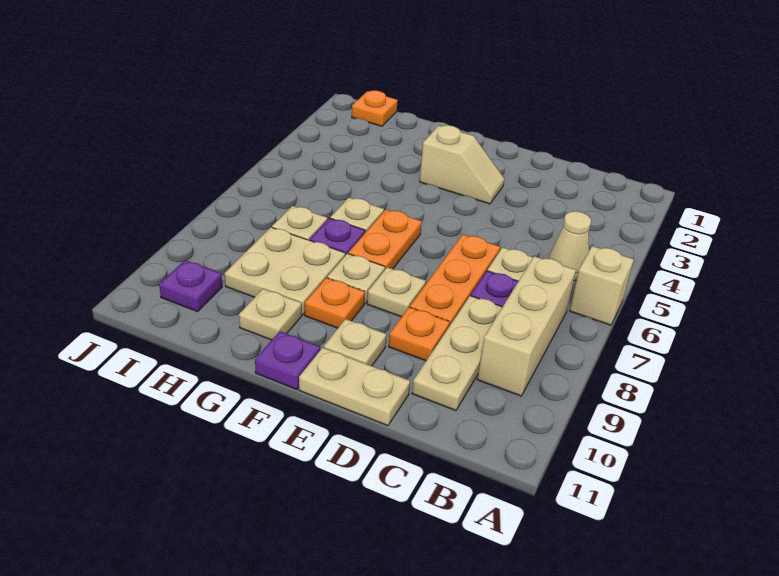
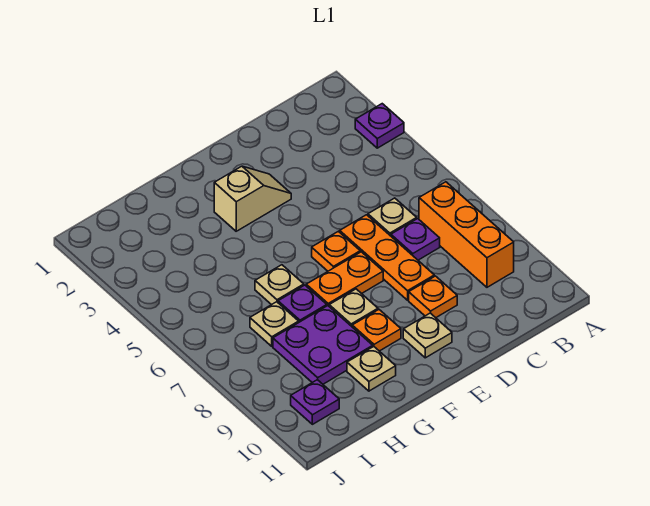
tan brick A6 level 1 -> none
tan cone B5 level 1 -> none
tan brick B7:B9 level 1 -> orange brick B7:B9 level 1
tan plate C8:C10 level 1 -> none
tan plate D11:E11 level 1 -> none
tan plate E8 level 1 -> none
orange plate F6:F7 level 1 -> orange plate E7:F7 level 1
purple plate F11 level 1 -> purple plate A3 level 1
tan plate G8:H9 level 1 -> purple plate G8:H9 level 1
orange plate I1 level 1 -> orange plate E6 level 1

